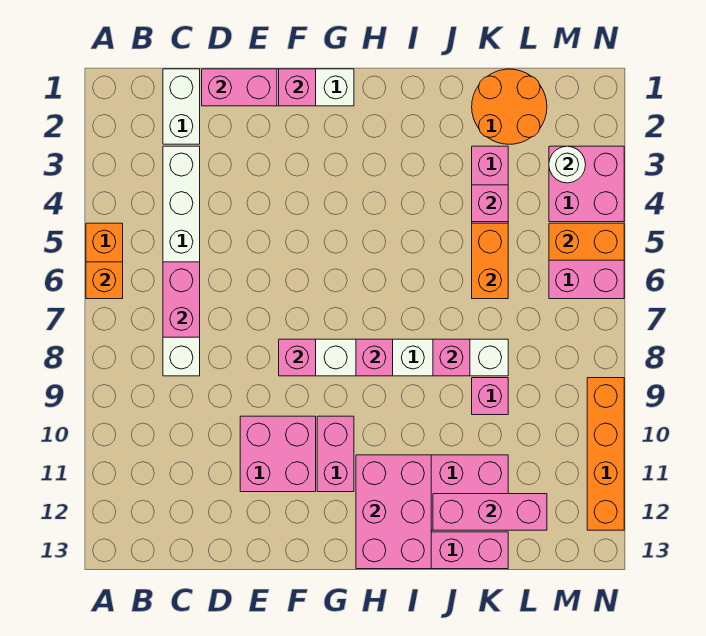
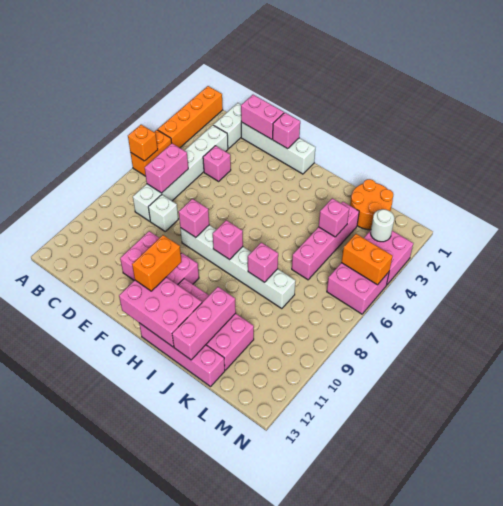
none -> white brick D8 level 1
pink brick H11:I13 level 2 -> pink brick G12:I13 level 2
pink brick J12:L12 level 2 -> pink brick J11:J13 level 2
orange brick K5:K6 level 2 -> orange brick G11:G12 level 3
pink brick K9 level 1 -> pink brick D4 level 1
orange brick N9:N12 level 1 -> orange brick A1:A4 level 1

